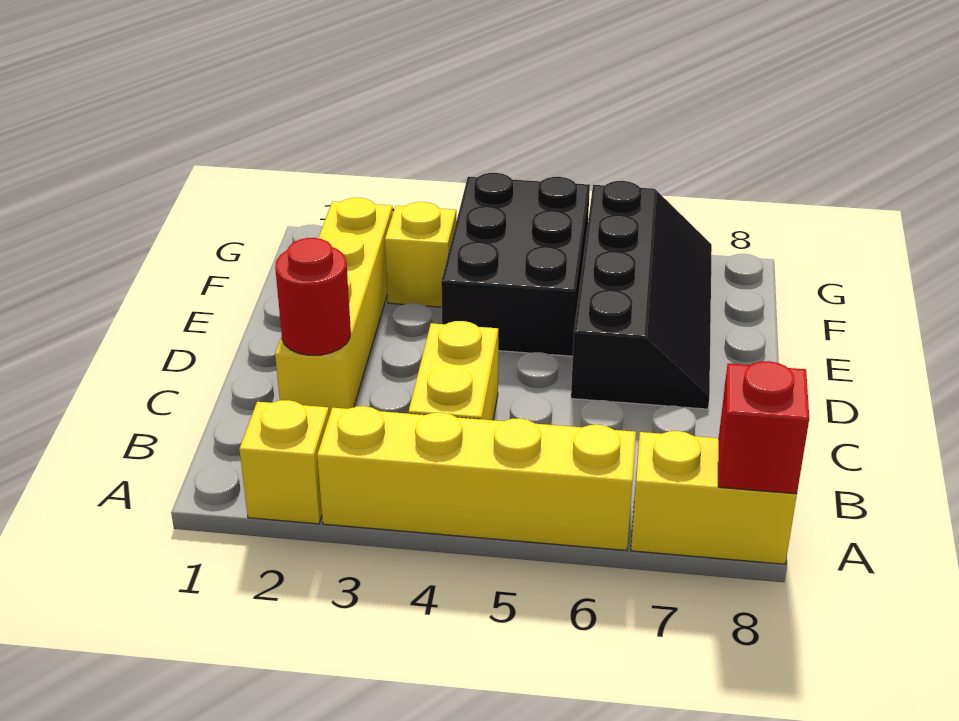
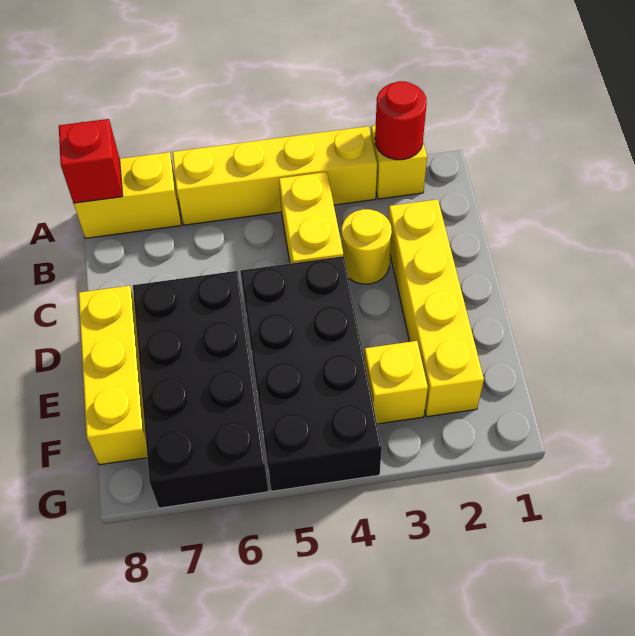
red round brick C2 level 2 -> red round brick A2 level 2
none -> yellow round brick C3 level 1
black slope D6:G7 level 1 top 6 -> black brick D6:G7 level 1
none -> yellow brick D8:F8 level 1
black brick E4:G5 level 1 -> black brick D4:G5 level 1

